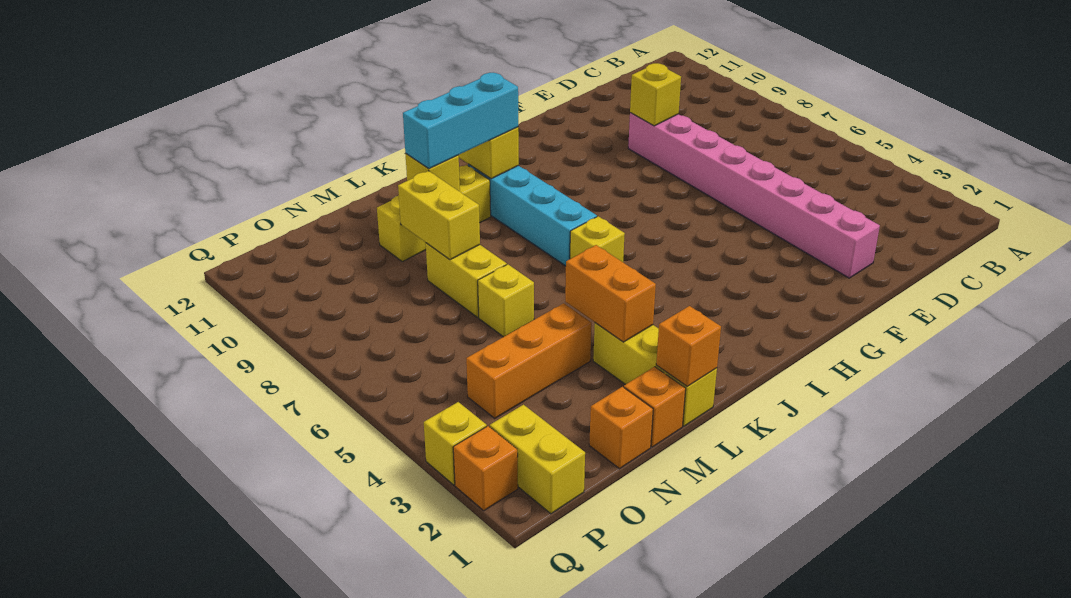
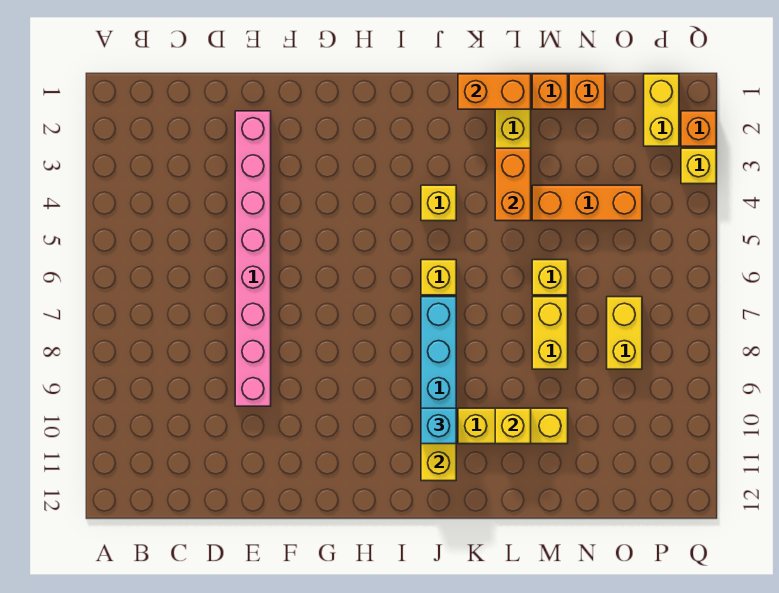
yellow brick E9 level 2 -> yellow brick J4 level 1
cyan brick J10:L10 level 3 -> cyan brick J10 level 3
orange brick L1 level 2 -> orange brick K1:L1 level 2
yellow brick M8:M9 level 2 -> yellow brick O7:O8 level 1

